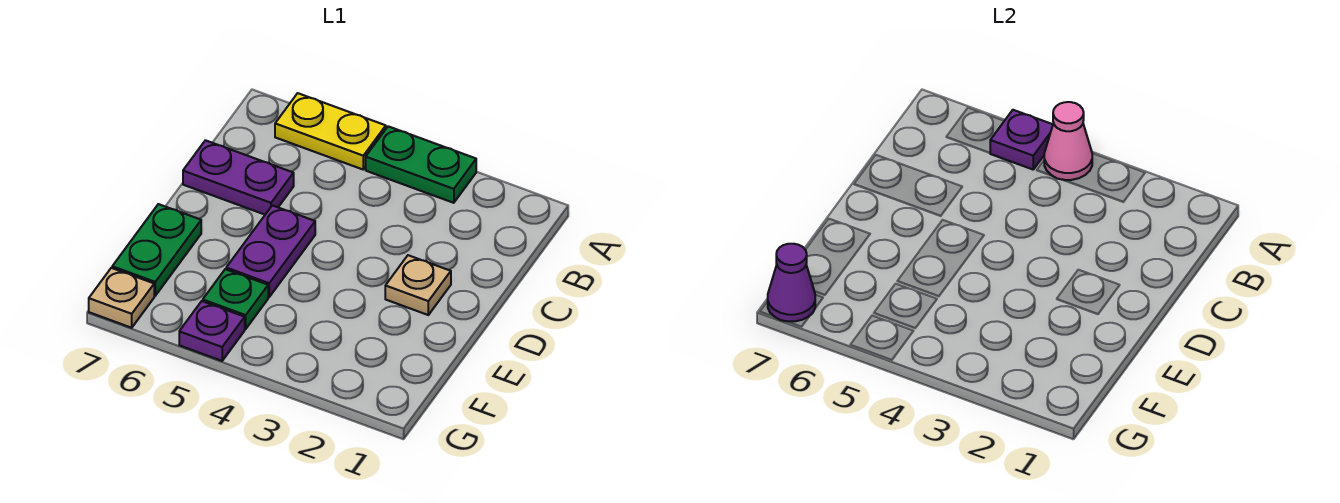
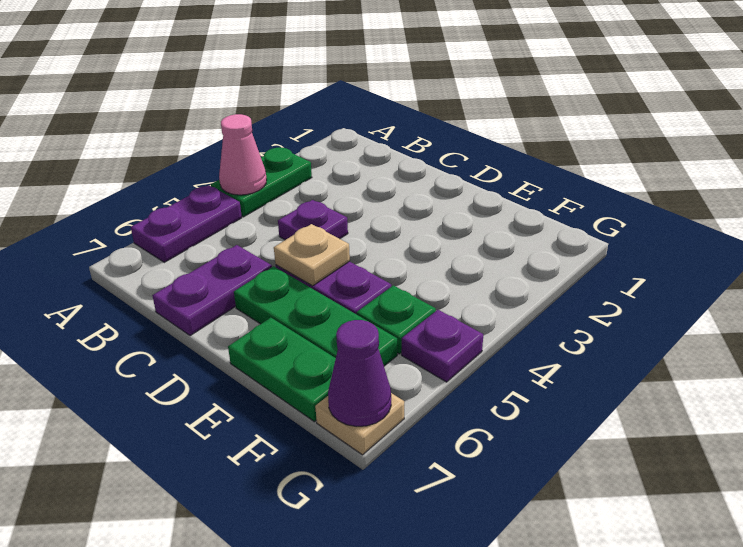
yellow plate A5:A6 level 1 -> purple plate A5:A6 level 1
purple plate A5 level 2 -> purple plate C4 level 1
tan plate D2 level 1 -> tan plate D5 level 2
none -> green plate D6:F6 level 1

